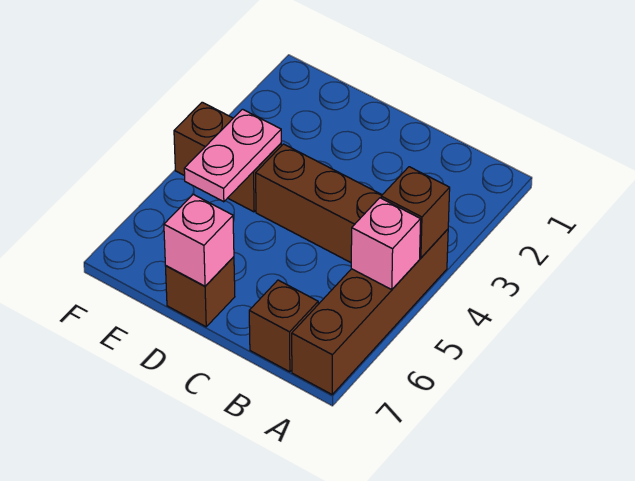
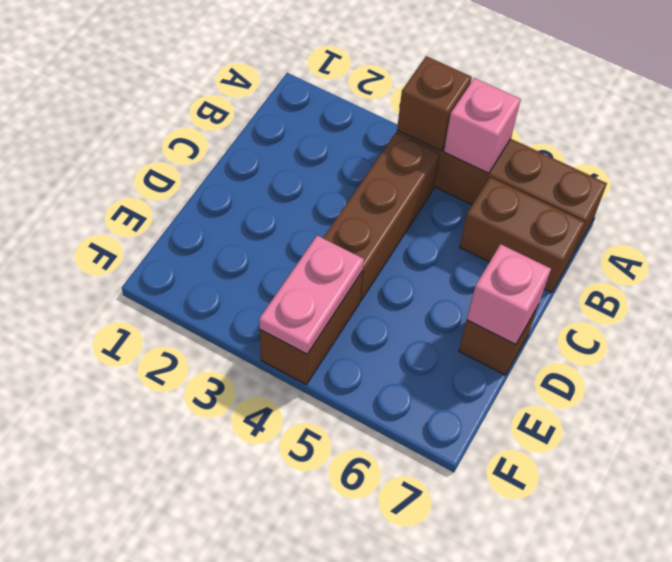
brown brick B7 level 1 -> brown brick B6:B7 level 1
pink plate E4:E5 level 2 -> pink plate E4:F4 level 2

